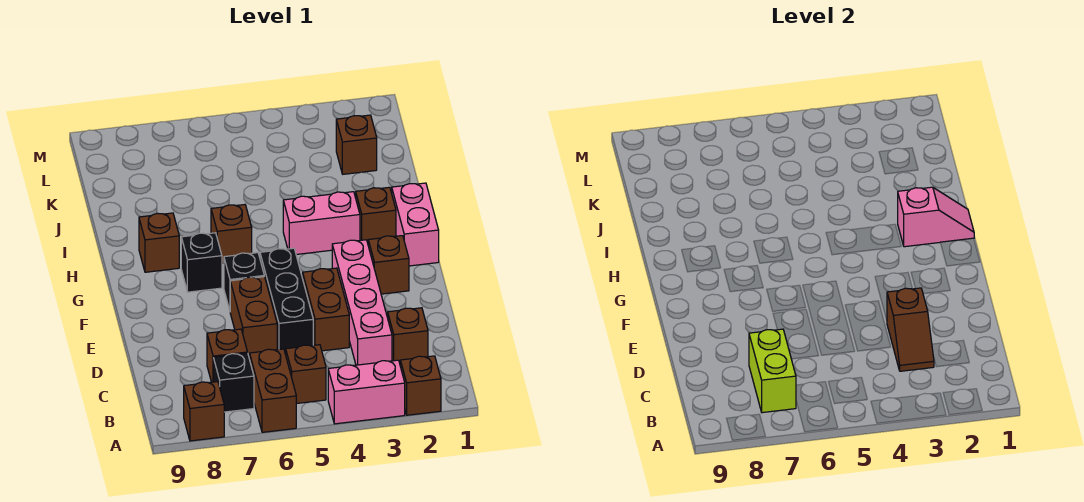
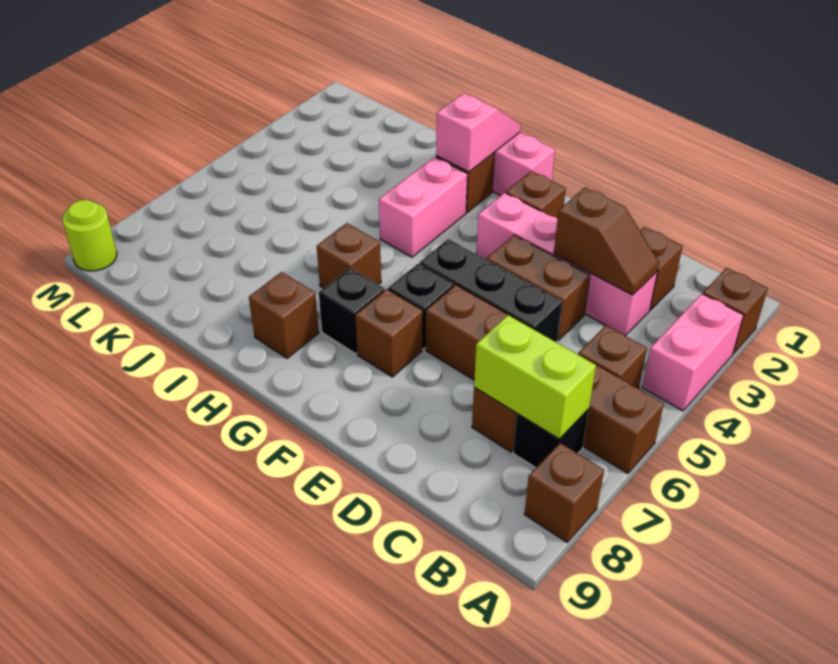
brown brick K2 level 1 -> brown brick F7 level 1
none -> lime round brick M9 level 1

